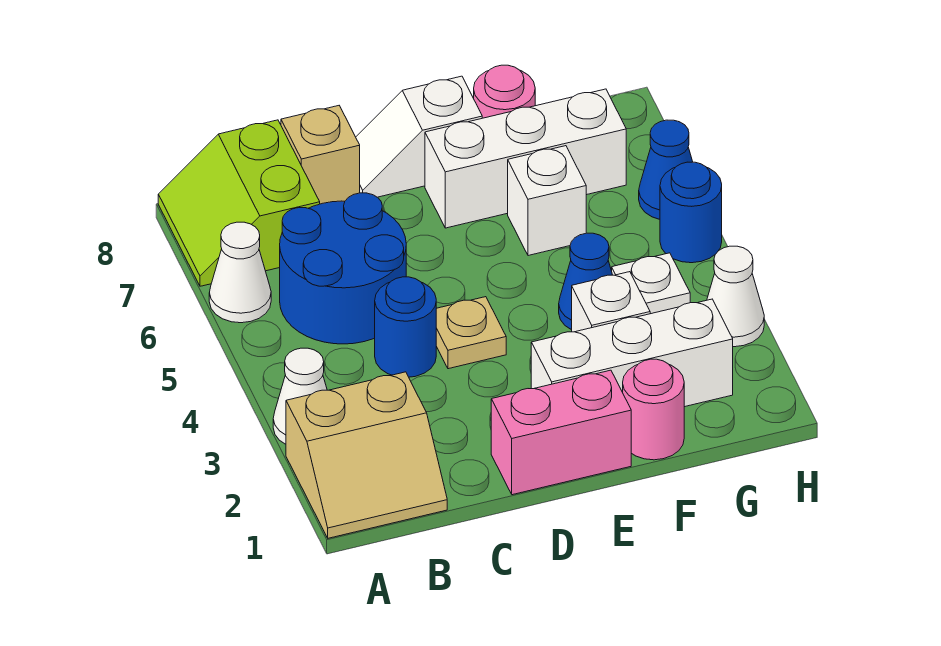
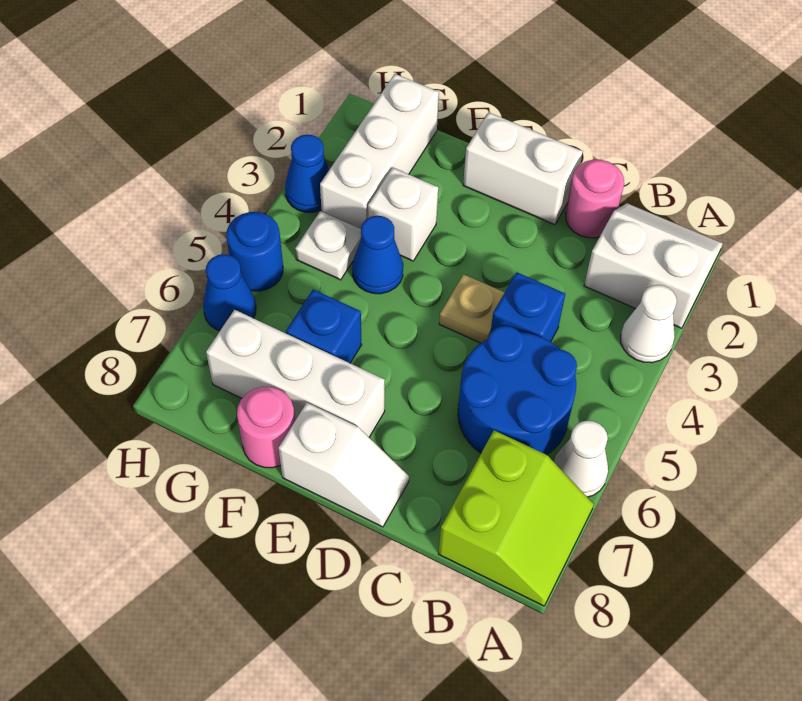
tan slope A1:B2 level 1 top 2 -> white slope A1:B2 level 1 top 2
blue round brick C4 level 1 -> blue brick C4 level 1
tan brick C8 level 1 -> none
pink brick D1:E1 level 1 -> white brick D1:E1 level 1
white brick E2:G2 level 1 -> white brick G1:G3 level 1
pink round brick F1 level 1 -> pink round brick C1 level 1
white brick F6 level 1 -> blue brick F6 level 1
white cone H3 level 1 -> blue cone H3 level 1

